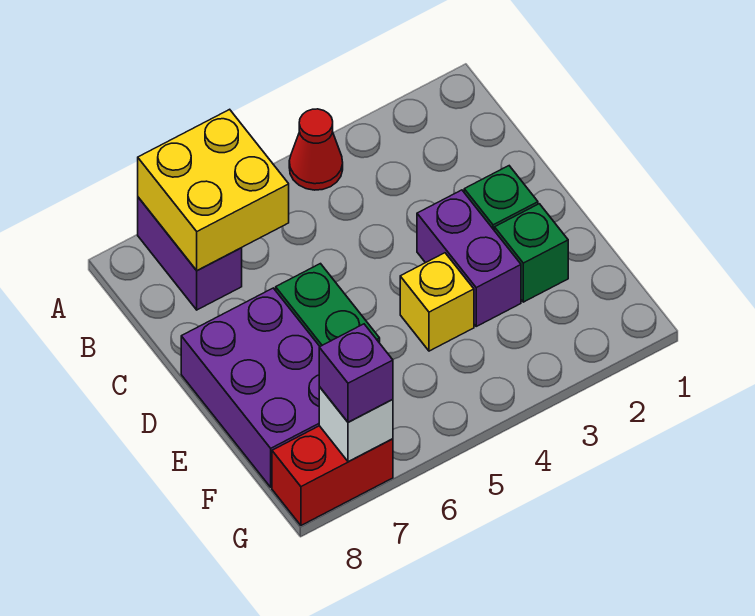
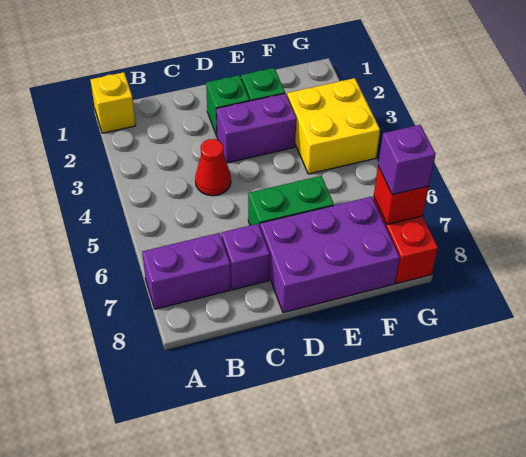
red cone A4 level 1 -> red cone C4 level 1
yellow brick A6:B7 level 2 -> yellow brick F3:G4 level 1
none -> purple brick C7 level 1
yellow brick E4 level 1 -> yellow brick A1 level 1
white brick G7 level 2 -> red brick G7 level 2

